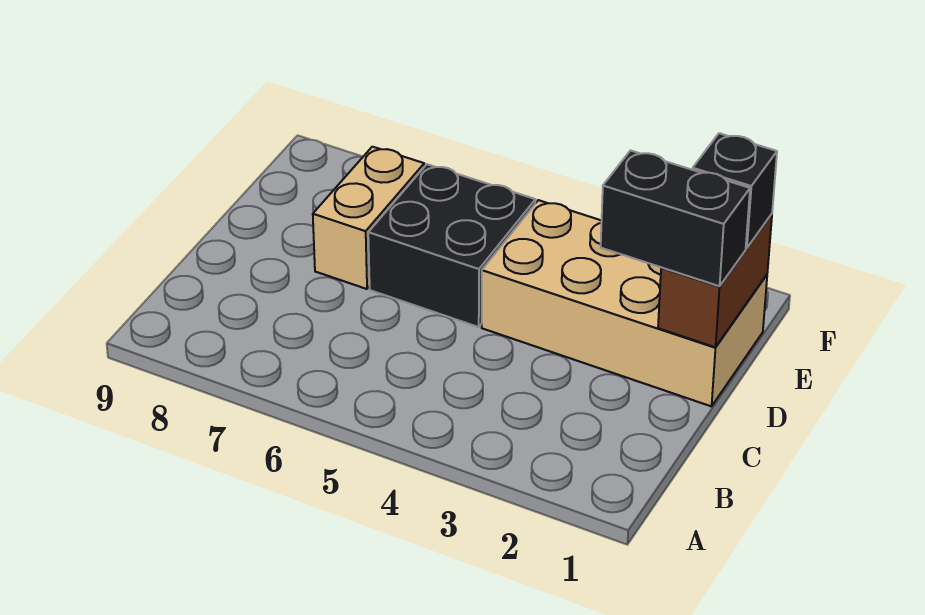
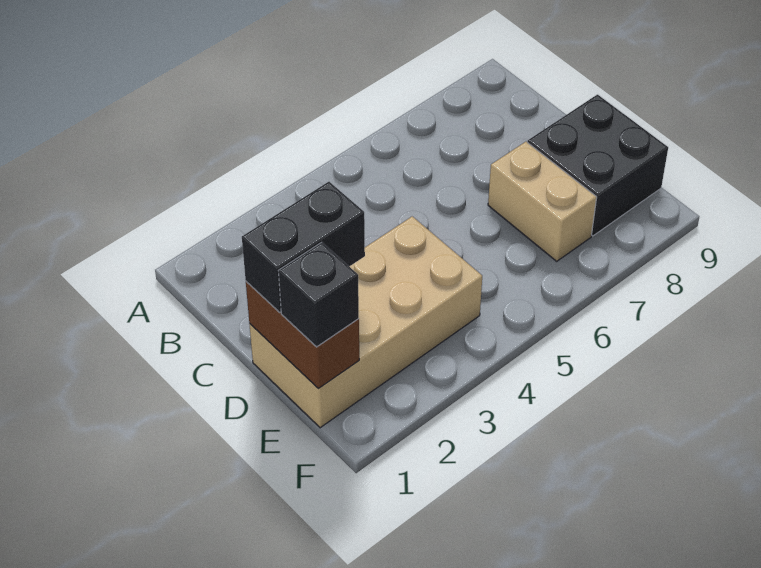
black brick D5:E6 level 1 -> black brick D8:E9 level 1

